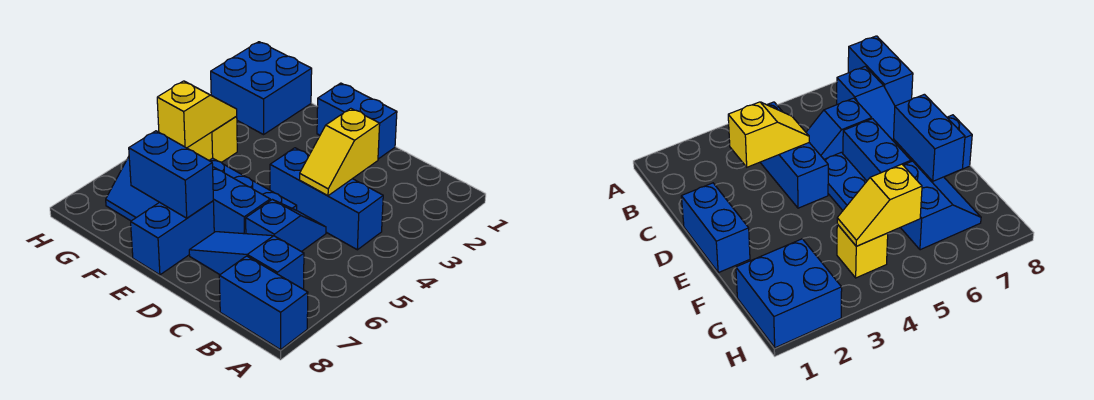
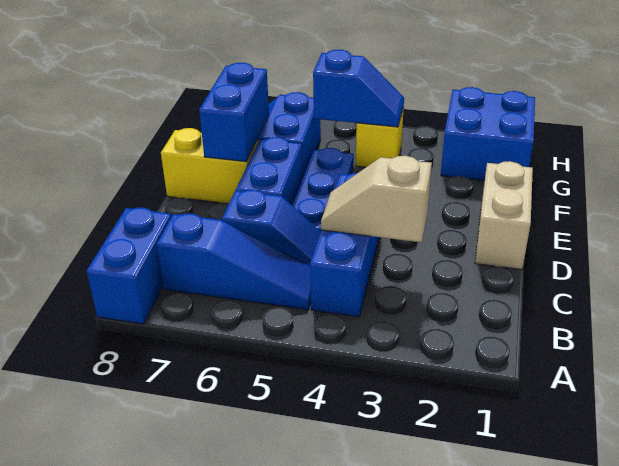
blue slope B7:D7 level 1 top B -> blue slope B5:B7 level 1 top 7
yellow slope C3:C4 level 2 top 3 -> tan slope C3:C4 level 2 top 3
blue brick D1:E1 level 1 -> tan brick D1:E1 level 1
blue brick E7:E8 level 1 -> yellow brick E7:E8 level 1
yellow slope G4:G5 level 2 top 5 -> blue slope G4:G5 level 2 top 5

